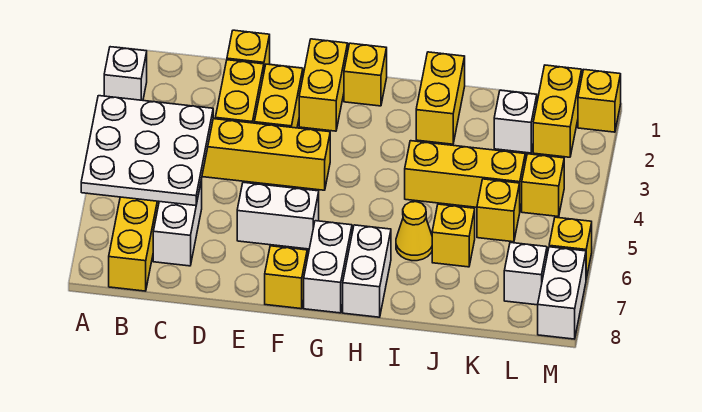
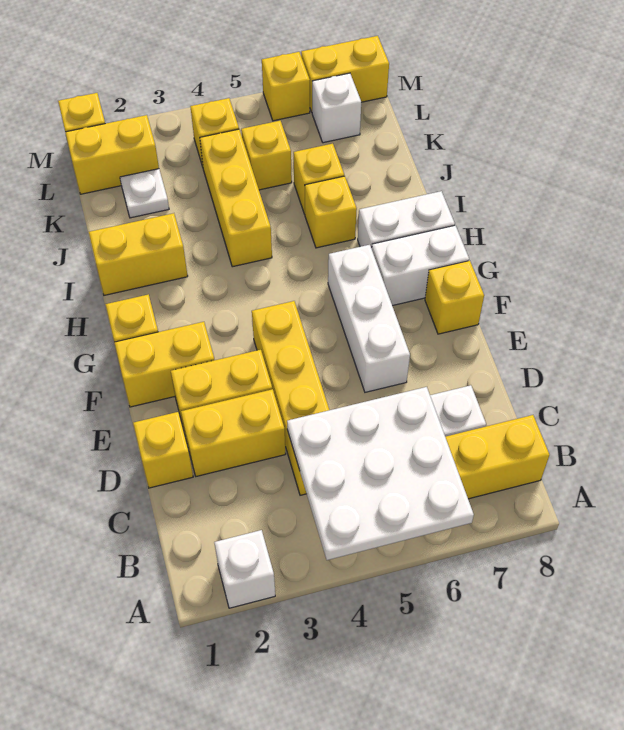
white brick E6:F6 level 1 -> white brick E6:G6 level 1
yellow cone I6 level 1 -> yellow brick I6 level 1
white brick K2 level 1 -> white plate K2 level 1
white brick M7:M8 level 1 -> yellow brick M7:M8 level 1

